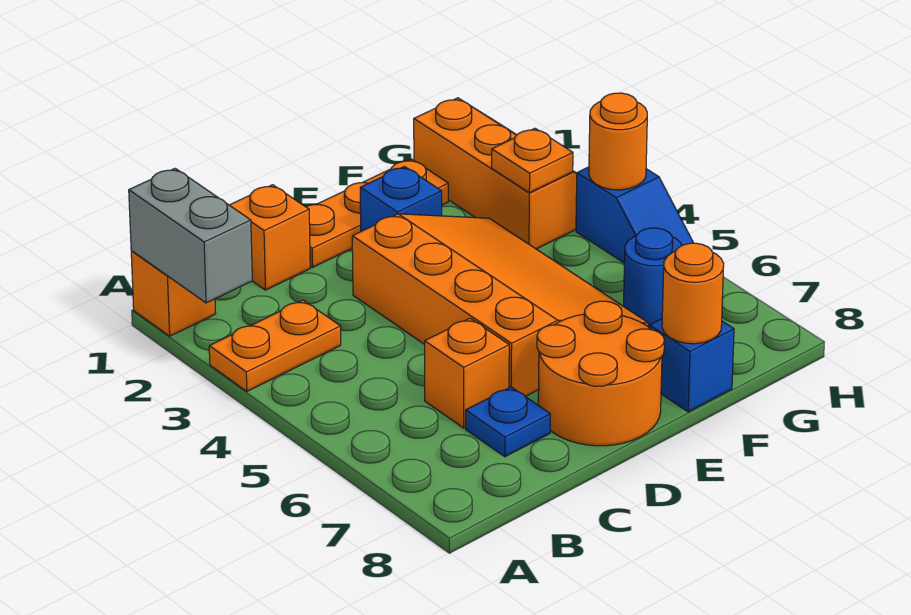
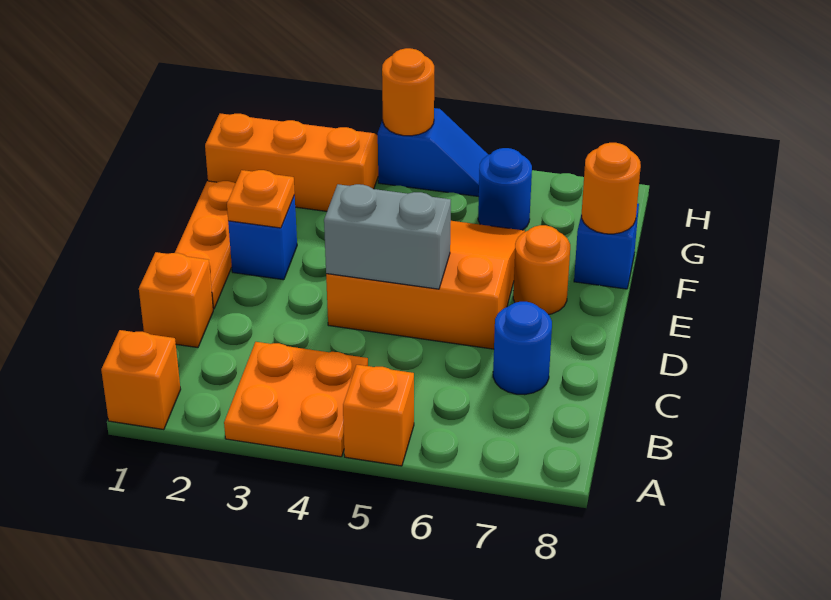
grey brick A1:A2 level 2 -> grey brick D4:D5 level 2
orange plate A3:B3 level 1 -> orange plate A3:B4 level 1
orange brick C6 level 1 -> orange brick A5 level 1
blue plate C7 level 1 -> blue round brick C7 level 1
orange slope D3:F6 level 1 top D -> orange slope D4:F6 level 1 top D
orange round brick D7:E8 level 1 -> orange round brick E7 level 1
orange plate G3 level 2 -> orange plate E2 level 2

